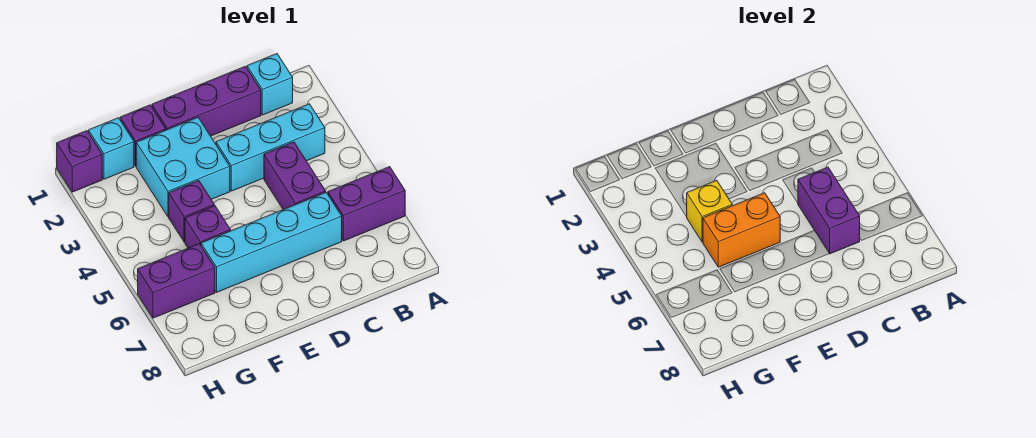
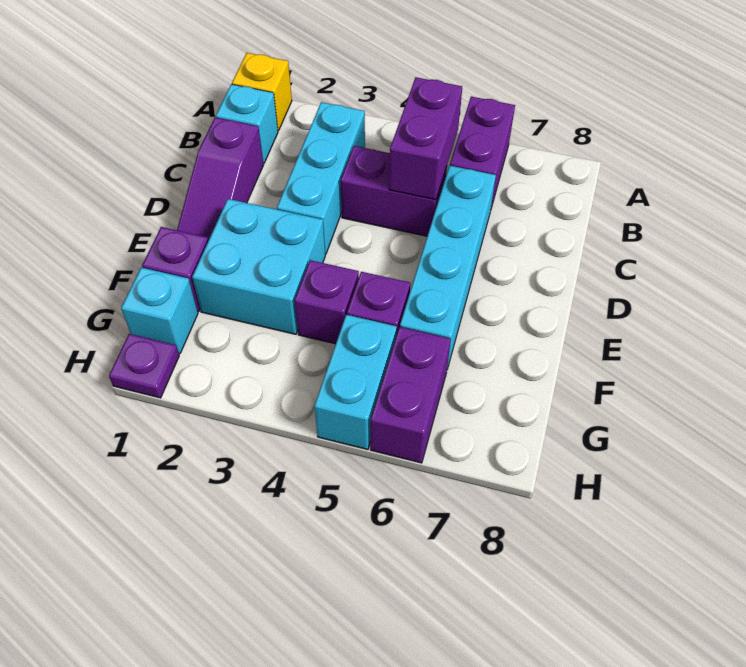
purple brick C1:E1 level 1 -> purple slope C1:E1 level 1 top C
purple brick C5:C6 level 2 -> purple brick B5:C5 level 2
orange brick E5:F5 level 2 -> none
yellow brick F4 level 2 -> yellow brick A1 level 1
none -> cyan brick G5:H5 level 1
purple brick H1 level 1 -> purple plate H1 level 1

